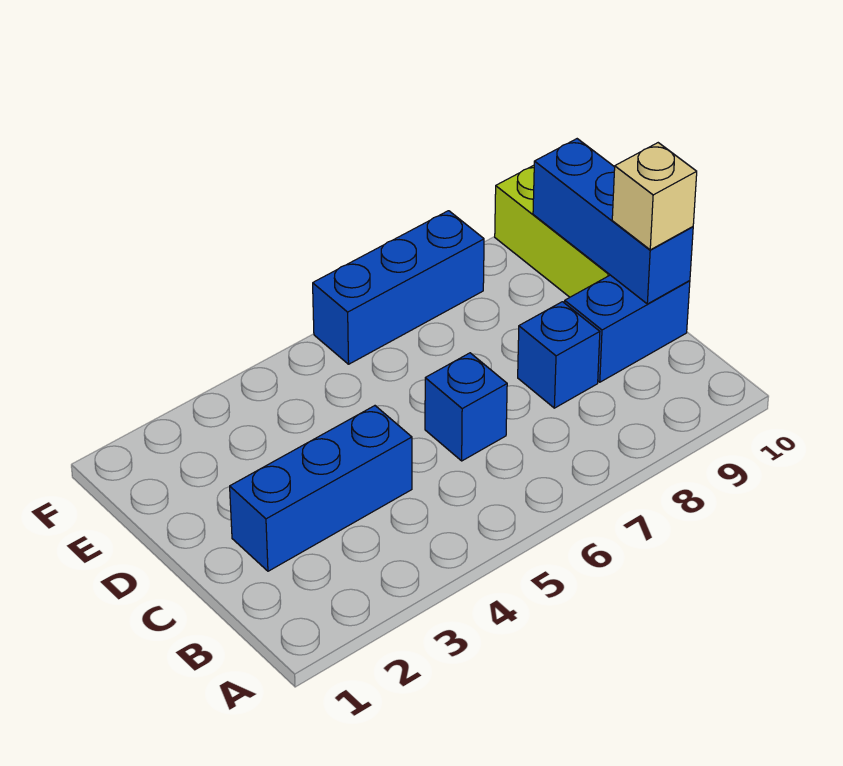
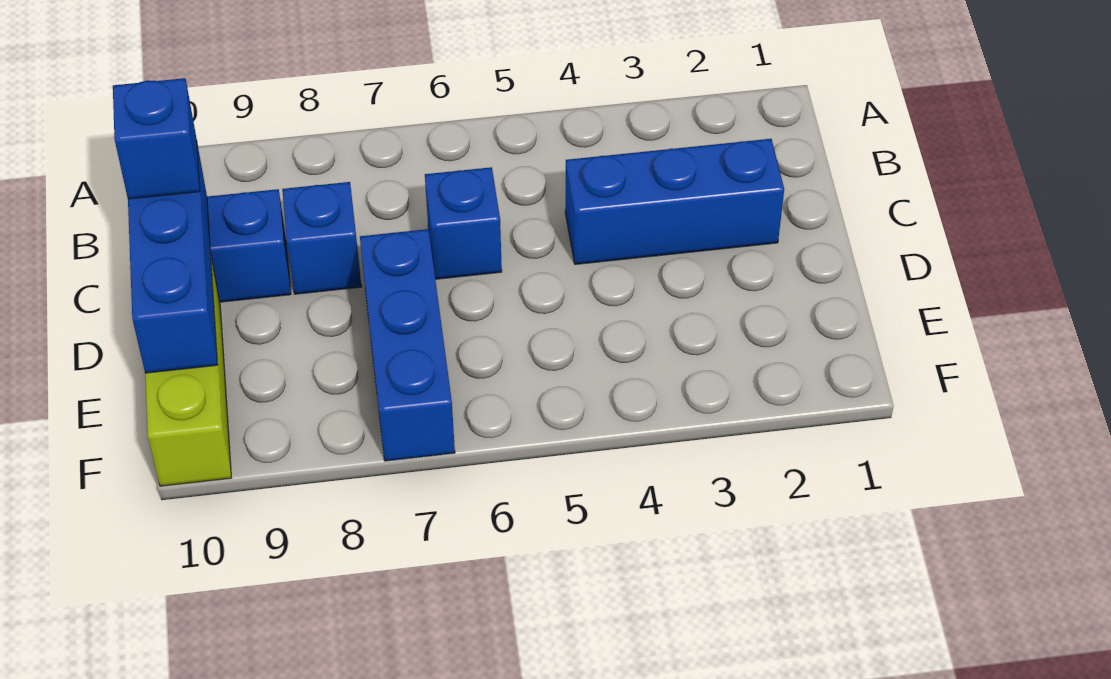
tan brick C10 level 3 -> blue brick C10 level 3
blue brick F6:F8 level 1 -> blue brick D7:F7 level 1

